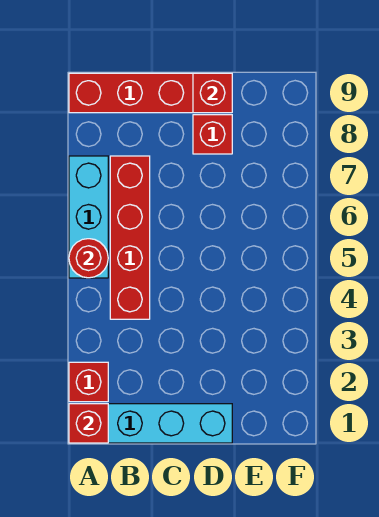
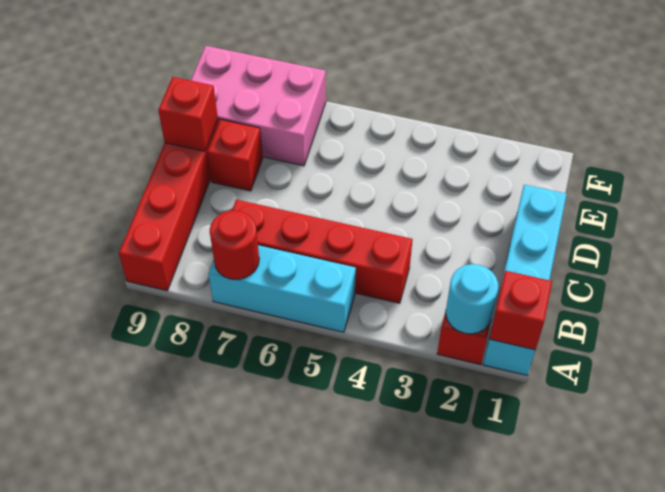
none -> cyan round brick A2 level 2
red round brick A5 level 2 -> red round brick A7 level 2
none -> pink brick E7:F9 level 1

